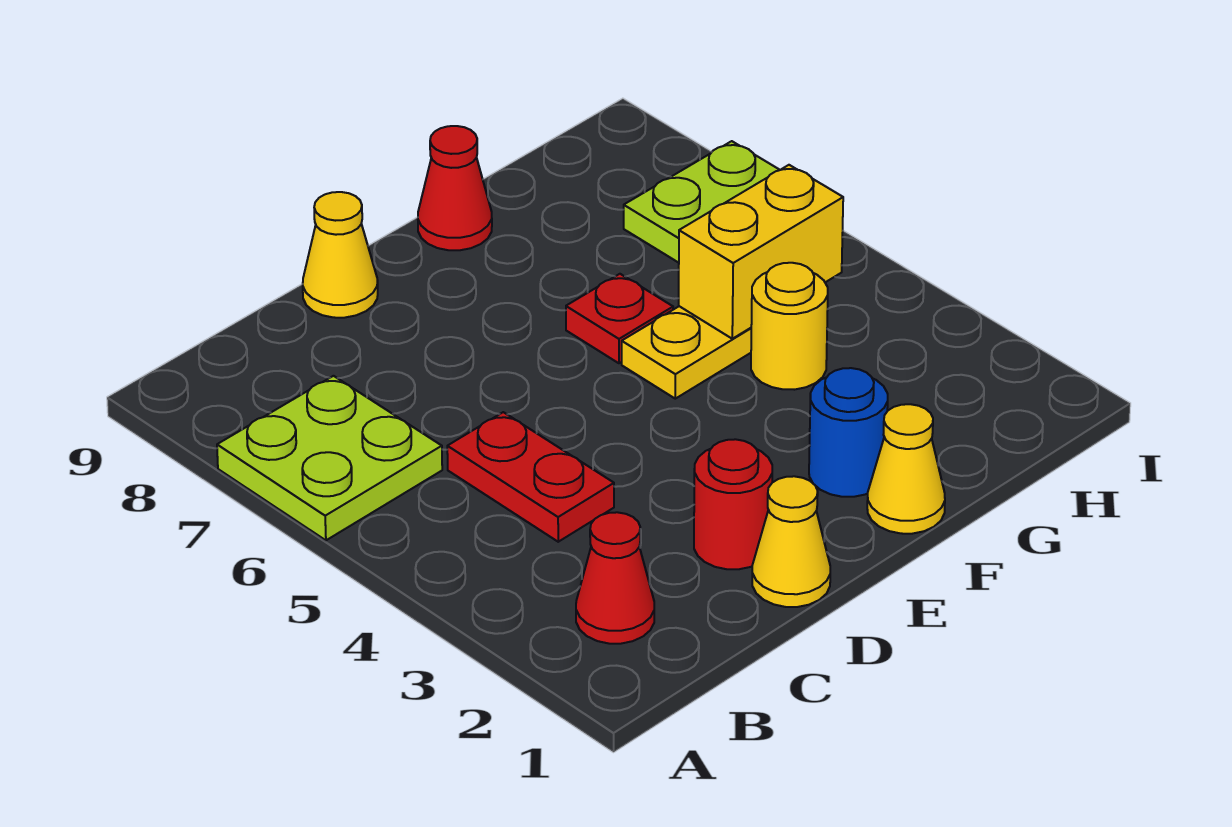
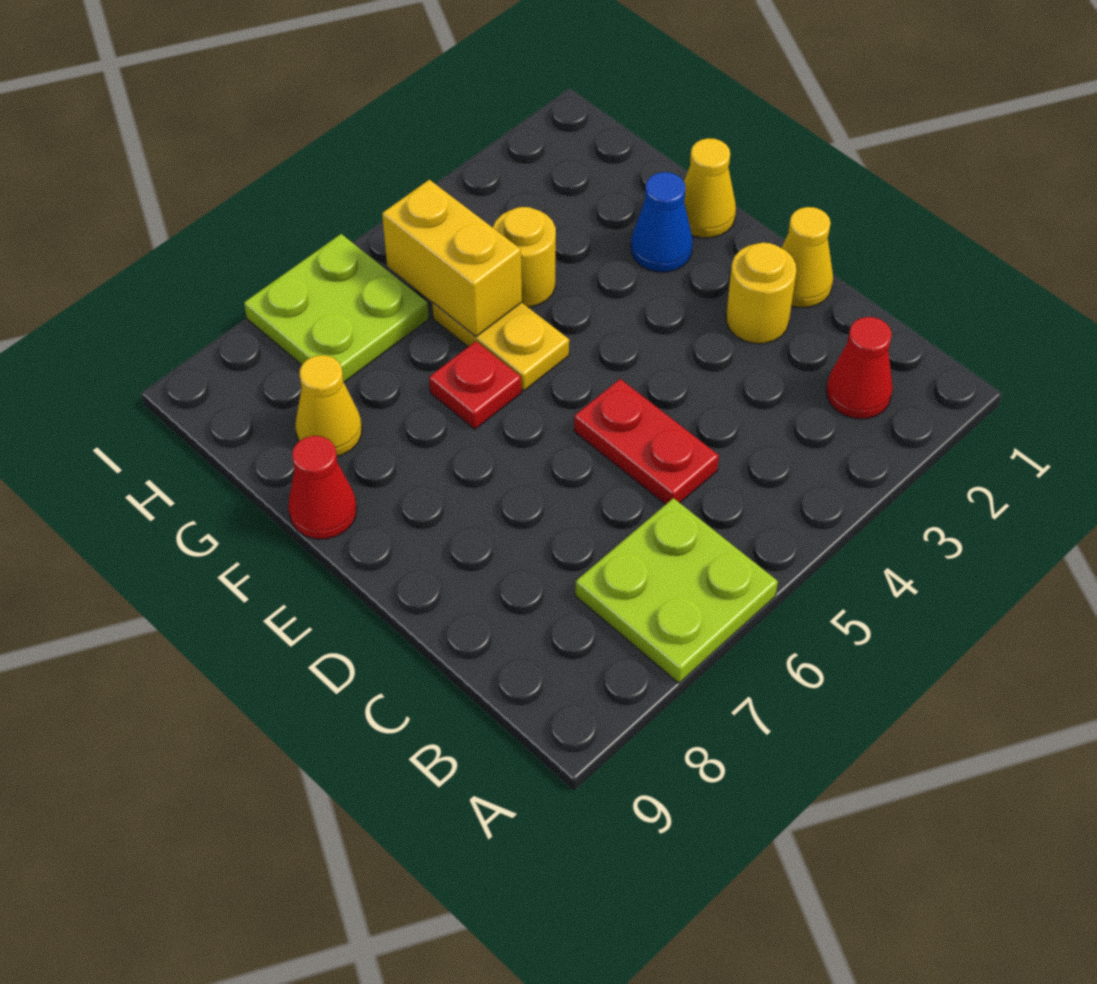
red plate C4:C5 level 1 -> red plate C5:D5 level 1
red round brick D2 level 1 -> yellow round brick D2 level 1
yellow cone D9 level 1 -> yellow cone G8 level 1
blue round brick F2 level 1 -> blue cone F2 level 1

